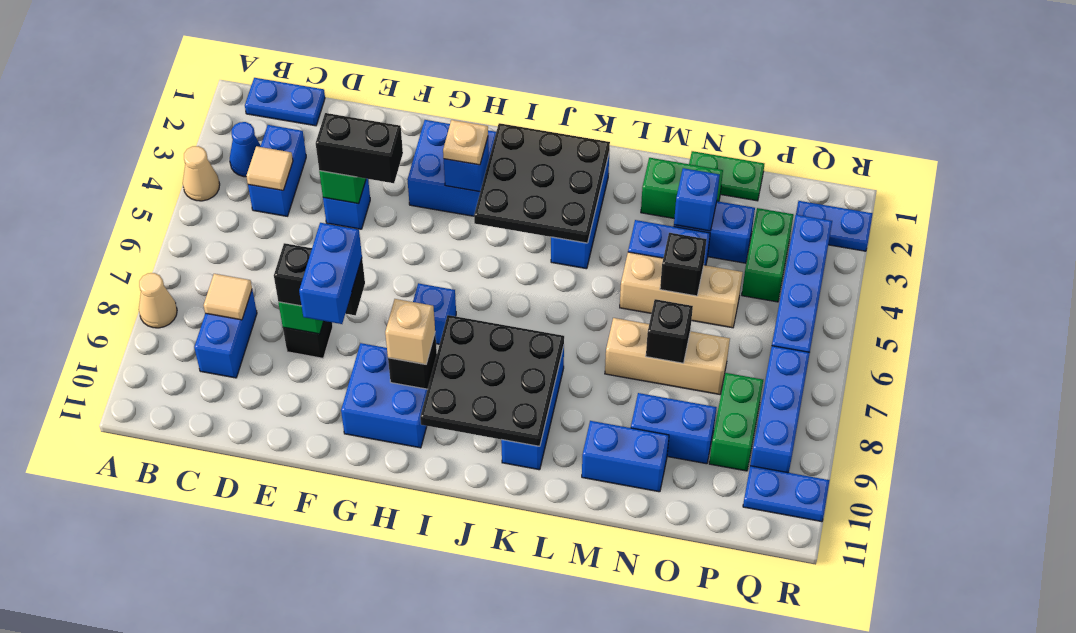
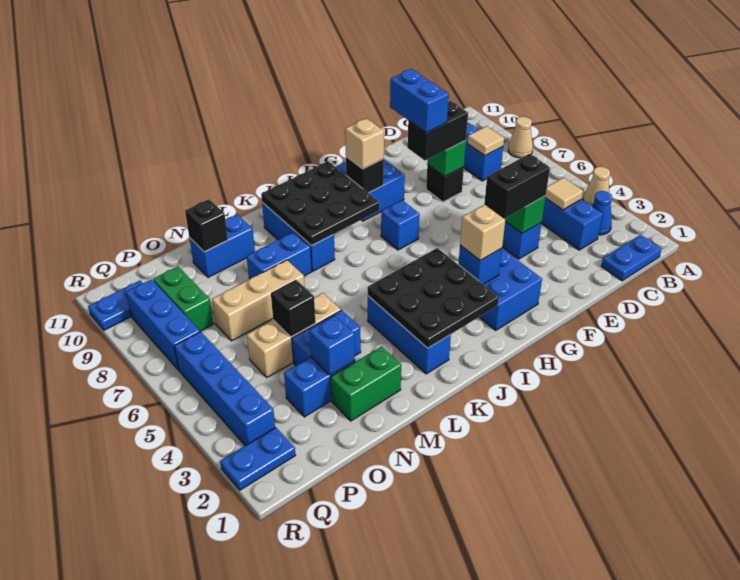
tan plate H3 level 3 -> tan brick H3 level 3
green plate N1:O1 level 1 -> none
black brick N7 level 2 -> black brick N10 level 2
blue brick N9:O9 level 1 -> blue brick L8:M8 level 1
green brick P3:P4 level 1 -> none

